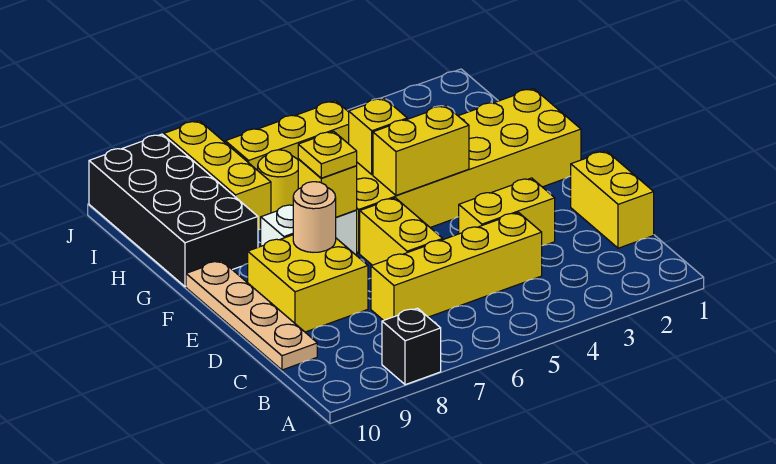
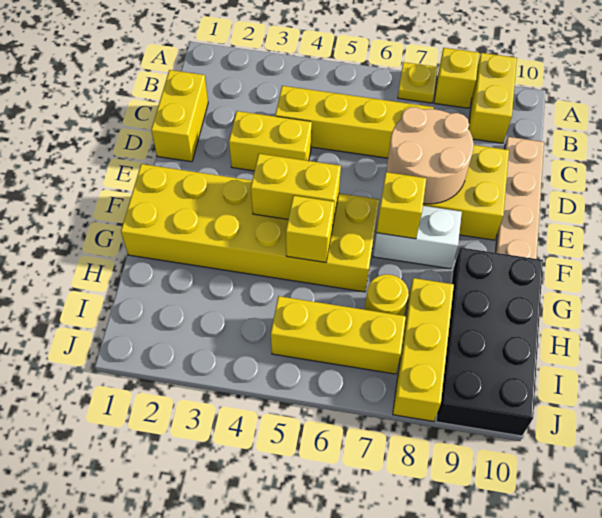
black brick A8 level 1 -> yellow brick A8 level 1
yellow brick D6:E6 level 1 -> yellow brick A9:B9 level 1
tan round brick E8 level 2 -> tan round brick D7:E8 level 2
yellow plate F7 level 3 -> yellow plate A7 level 1

